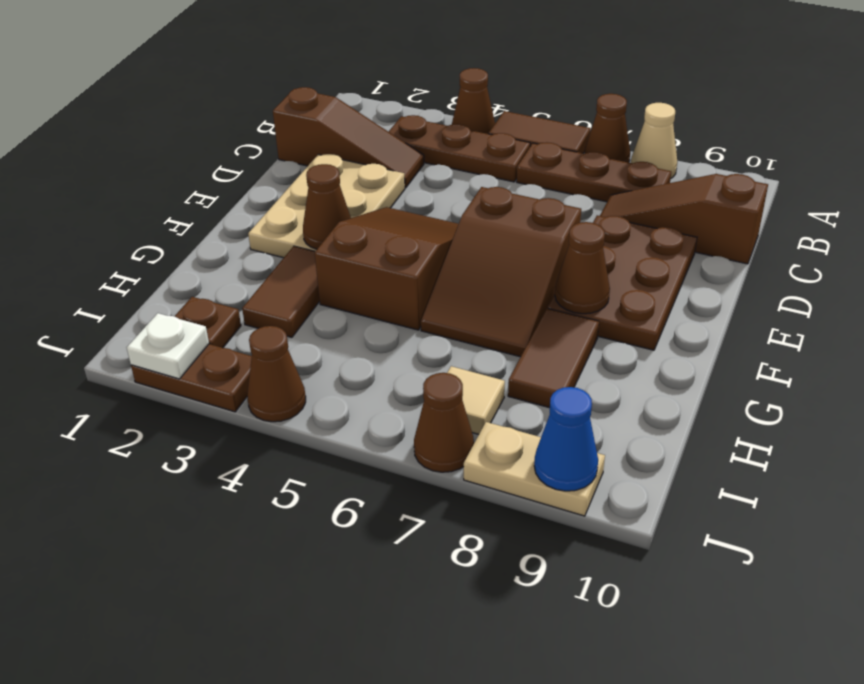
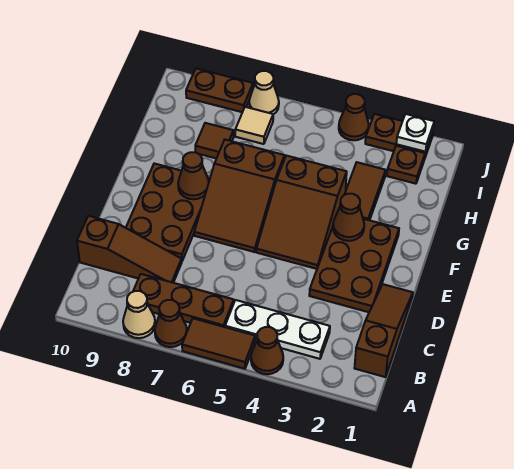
brown plate B3:B5 level 1 -> white plate B3:B5 level 1
brown slope C1:C3 level 1 top 1 -> brown slope B1:D1 level 1 top B
tan plate D2:F3 level 1 -> brown plate D2:F3 level 1
brown slope E6:G7 level 1 top E -> brown slope E6:G7 level 1 top G
brown tile G8:H8 level 1 -> brown tile H8 level 1
brown cone J7 level 1 -> tan cone J7 level 1
tan plate J8:J9 level 1 -> brown plate J8:J9 level 1
blue cone J9 level 2 -> none

